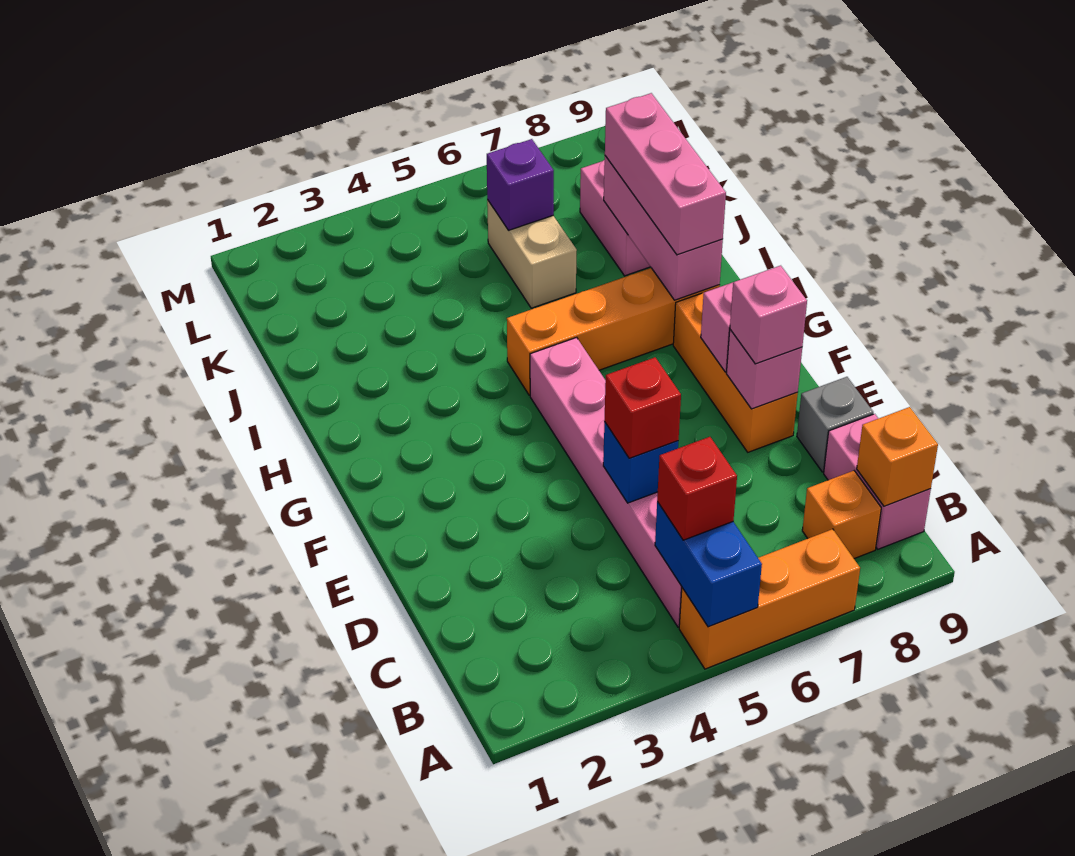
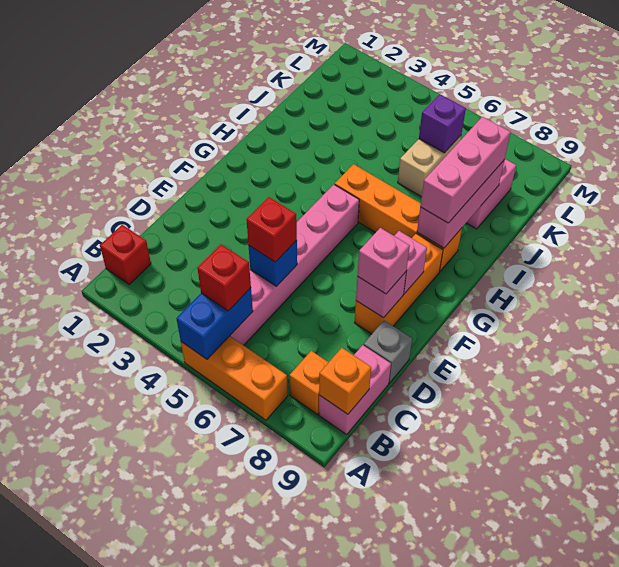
none -> red brick B1 level 1

